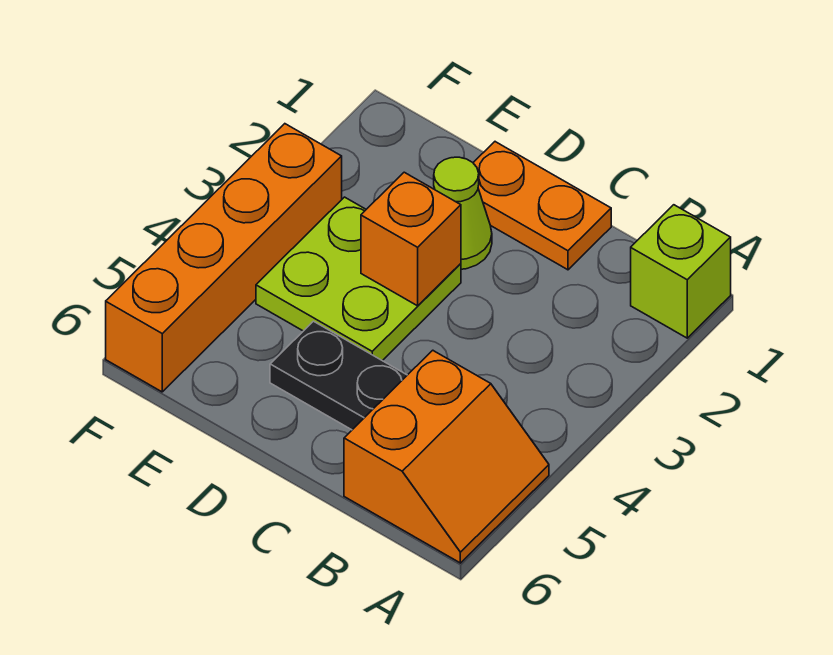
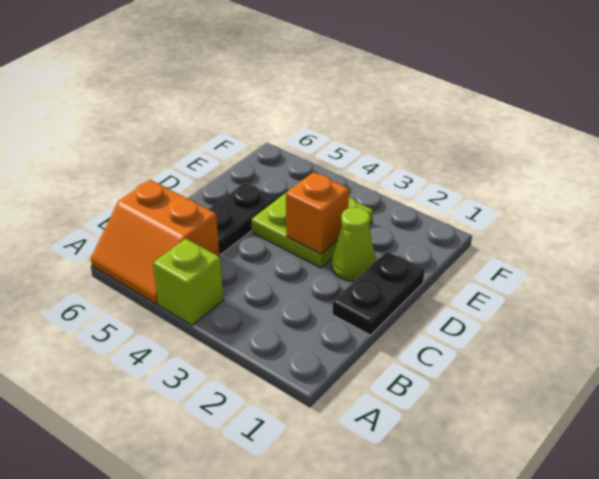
lime brick A1 level 1 -> lime brick A4 level 1
orange plate C1:D1 level 1 -> black plate C1:D1 level 1
orange brick F3:F6 level 1 -> none

